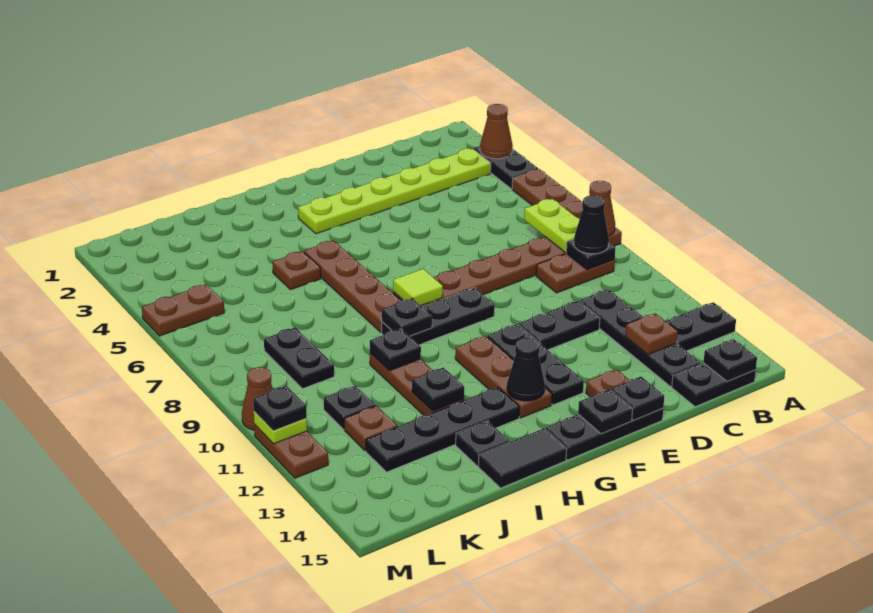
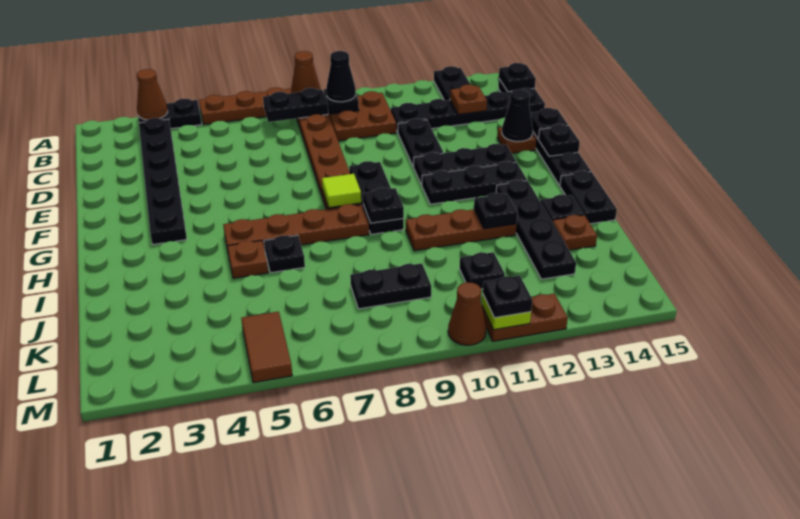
lime plate B3:G3 level 1 -> black plate B3:G3 level 1
lime plate B7:B8 level 2 -> black plate B7:B8 level 2
brown plate B9:C9 level 1 -> brown plate B9:C10 level 1
brown plate G11:G13 level 1 -> black plate G11:G13 level 1
black cone G13 level 2 -> black cone E14 level 2
black tile H15:I15 level 1 -> black plate H15:I15 level 1
black plate I10 level 2 -> black plate I6 level 1
brown plate K12 level 1 -> brown plate J14 level 1
brown plate L5:M5 level 1 -> brown tile L5:M5 level 1

